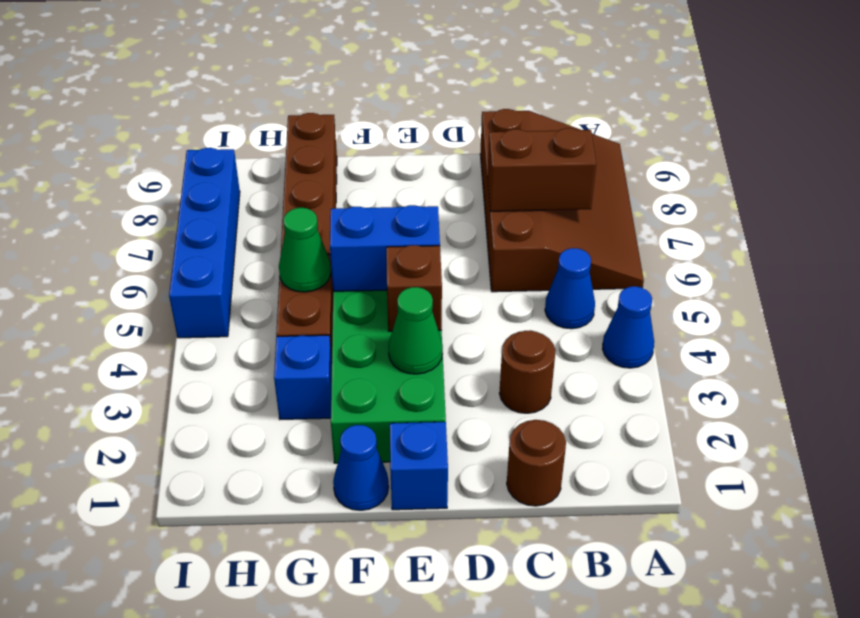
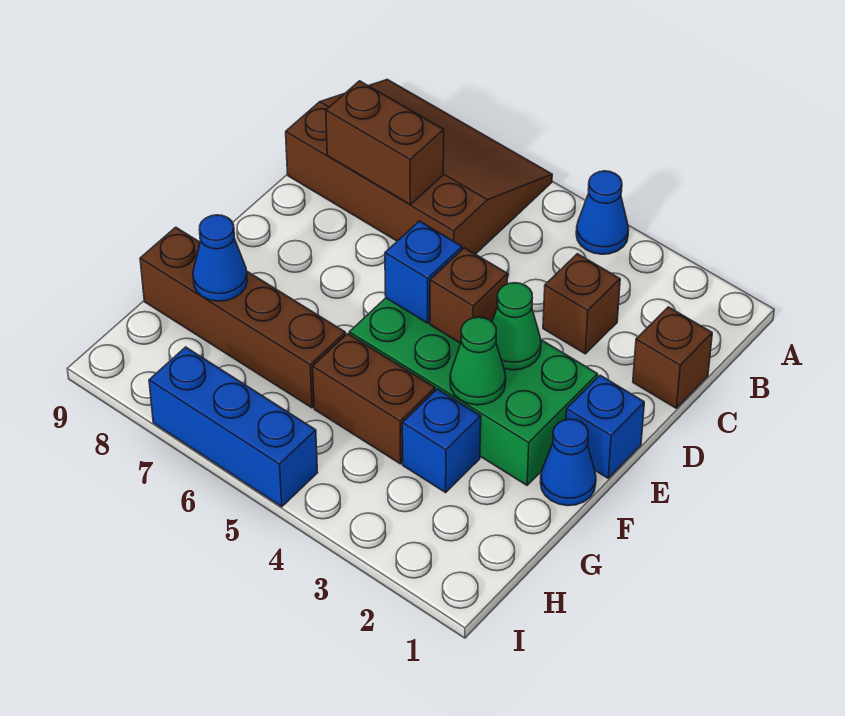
blue cone B5 level 1 -> blue cone G8 level 2
brown brick B7:C7 level 2 -> brown brick C7:C8 level 2
brown round brick C1 level 1 -> brown brick C1 level 1
brown round brick C3 level 1 -> brown brick C3 level 1
blue brick E5:F5 level 2 -> blue brick E5 level 2
green cone G5 level 2 -> green cone F3 level 2
blue brick I5:I8 level 1 -> blue brick I5:I7 level 1

